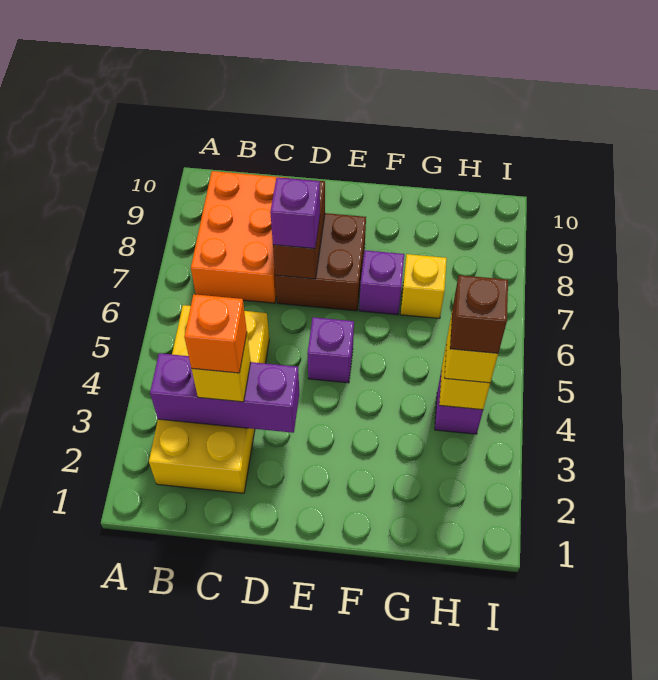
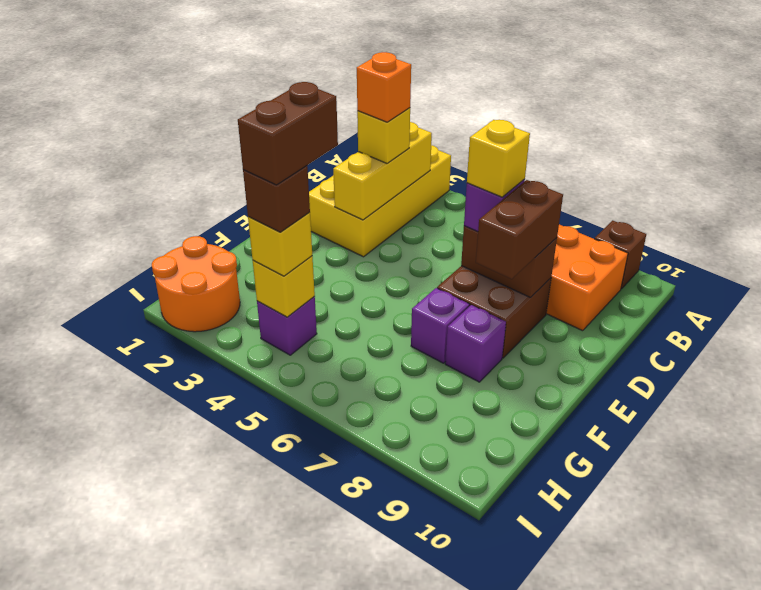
none -> brown brick A9 level 1
yellow brick B2:C5 level 1 -> yellow brick A2:D3 level 1
purple brick B3:D3 level 2 -> yellow brick B3:D3 level 2
none -> brown brick D8:E8 level 3
purple brick E5 level 1 -> purple brick F8 level 1
none -> brown brick G4:H4 level 5
yellow brick G7 level 1 -> yellow brick D7 level 4
none -> orange round brick H1:I2 level 1

